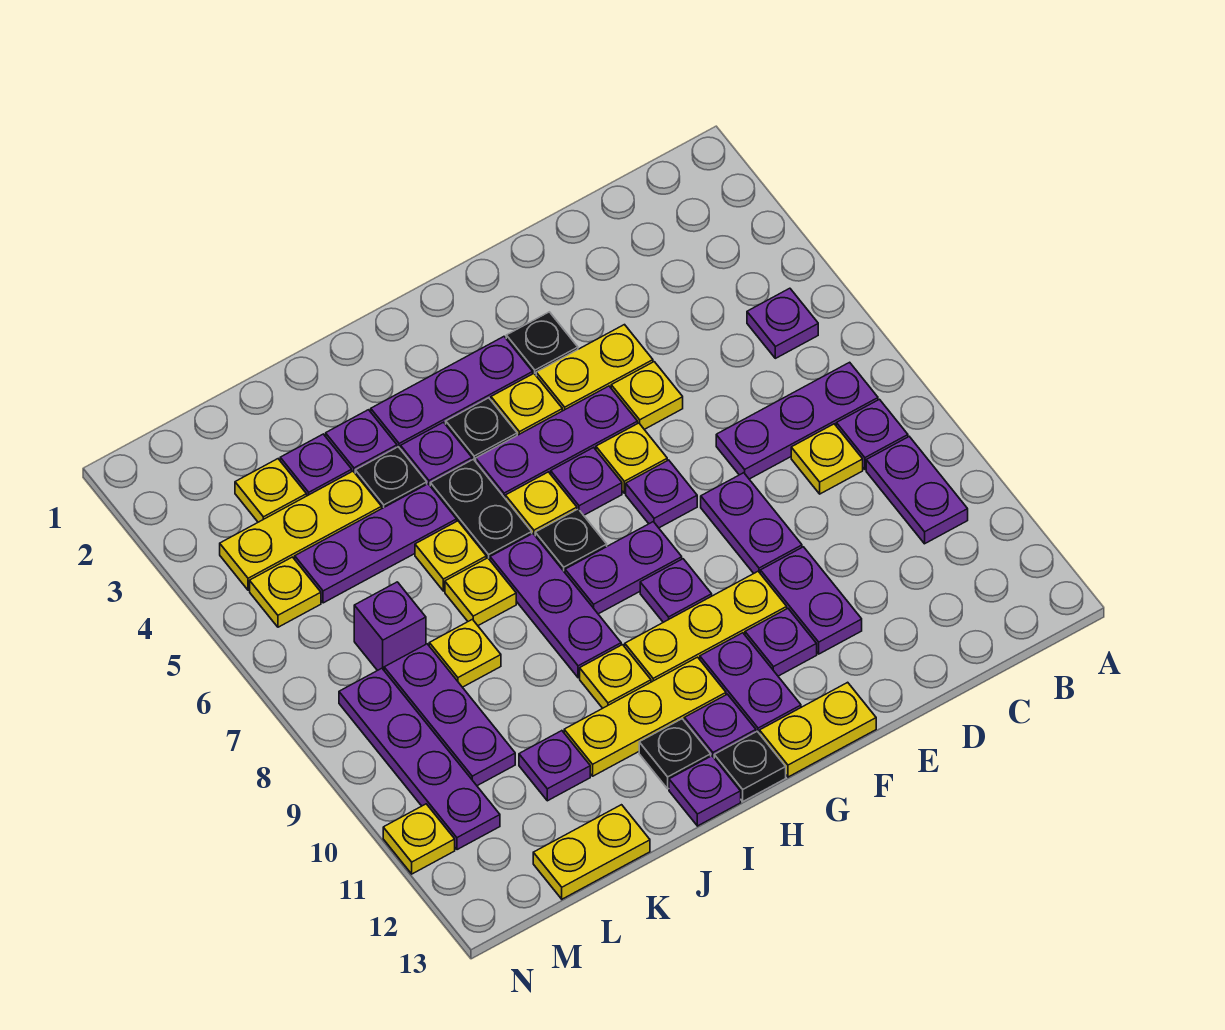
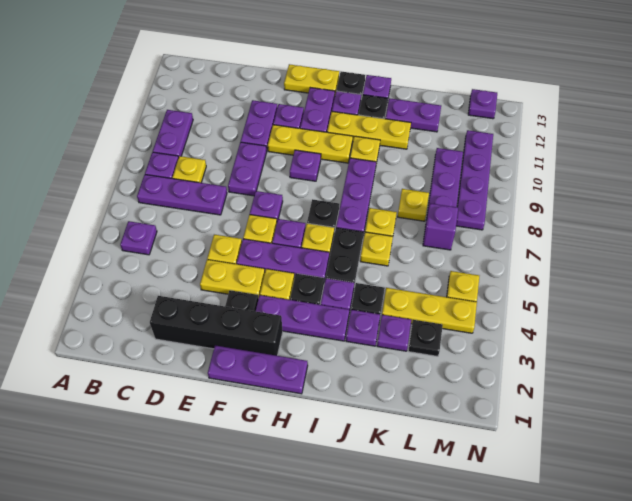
none -> black brick D2:G2 level 1
purple plate G8:H8 level 1 -> purple plate J12:K12 level 1
purple plate J5:L5 level 1 -> purple plate F1:H1 level 1
purple plate K11 level 1 -> purple plate M13 level 1
yellow plate K13:L13 level 1 -> none
yellow plate L3 level 1 -> black plate L3 level 1
yellow plate N11 level 1 -> none

